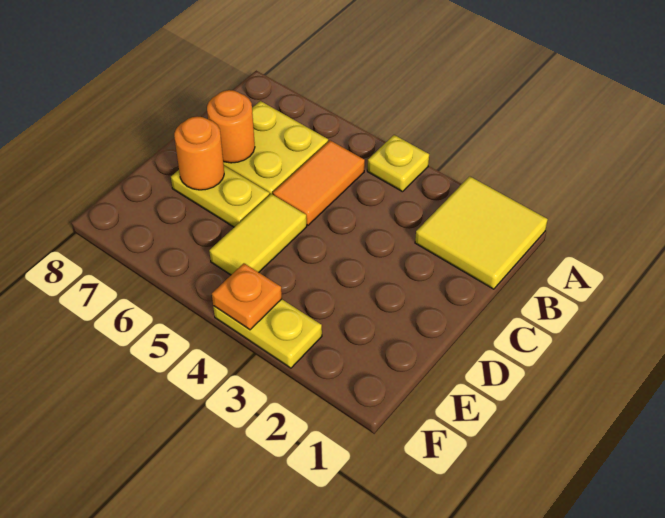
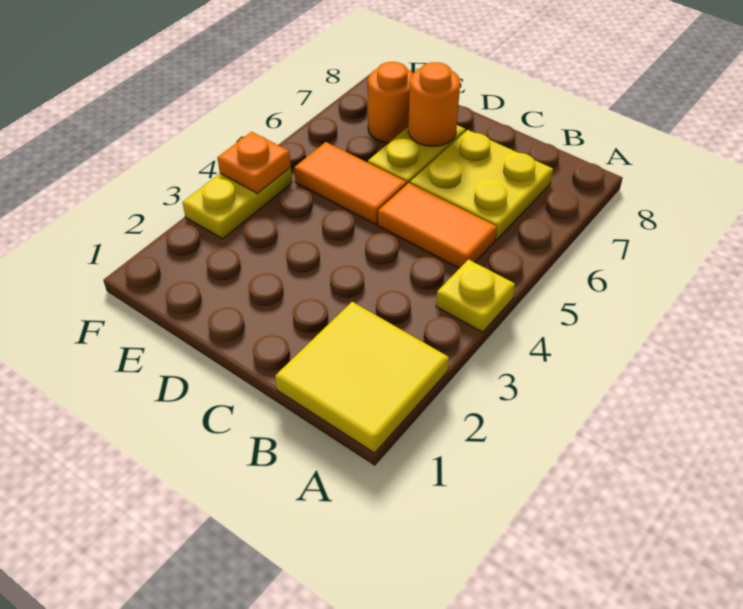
orange round brick C7 level 2 -> orange round brick E7 level 1
yellow tile D5:E5 level 1 -> orange tile D5:E5 level 1

